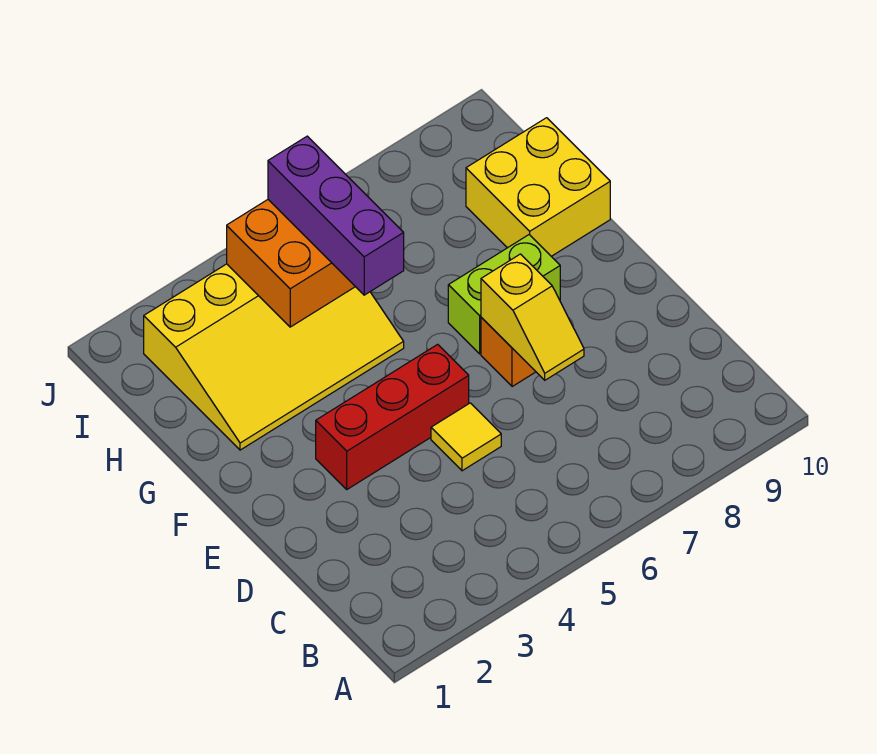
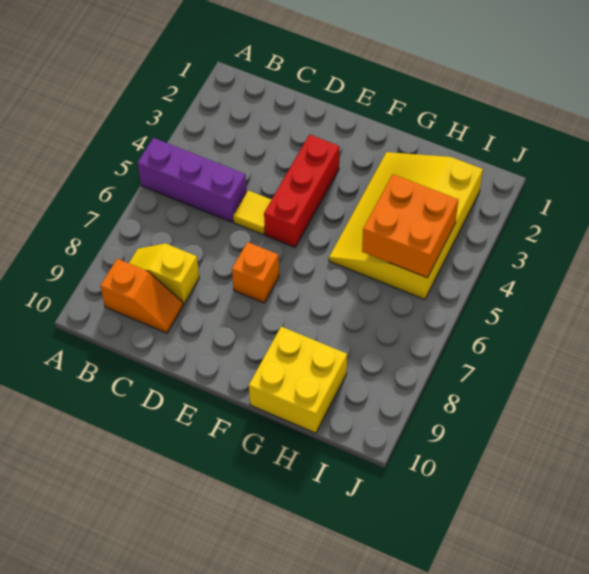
none -> orange slope B9:C9 level 1 top B
yellow slope D7:E7 level 2 top E -> yellow slope B8:C8 level 1 top C
lime brick F7:F8 level 1 -> none
purple brick G5:I5 level 3 -> purple brick A5:C5 level 1

